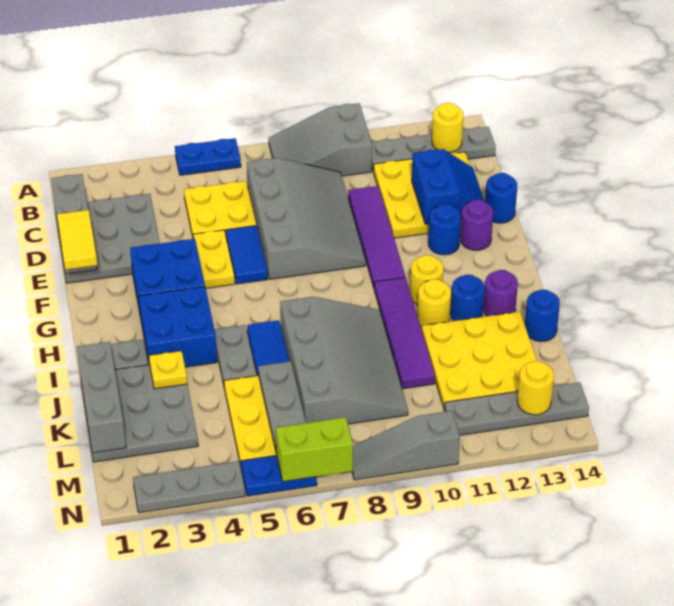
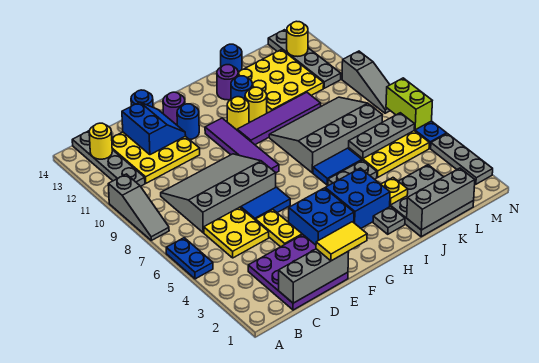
grey slope A8:B10 level 1 top 10 -> grey slope A8:A10 level 1 top 10
grey plate C1:E3 level 1 -> purple plate C1:E3 level 1
purple tile D10:G10 level 1 -> purple tile G8:G11 level 1
blue slope D12:E13 level 2 top 12 -> blue slope D12:E13 level 2 top D
yellow plate E5:F5 level 1 -> yellow plate E4:E5 level 1

